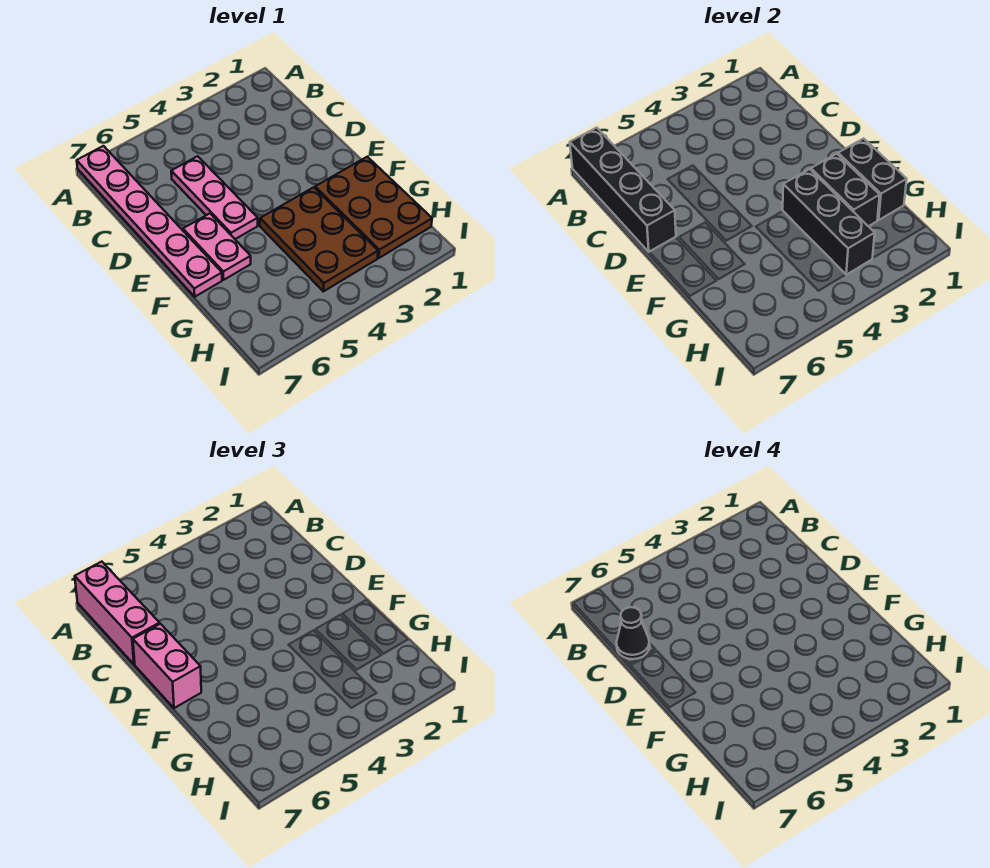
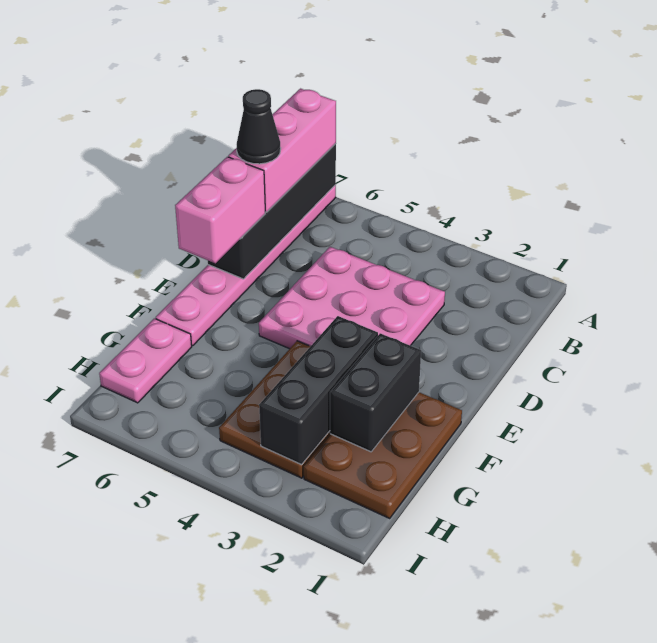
pink plate C5:E5 level 1 -> pink plate C3:E5 level 1
pink plate E6:F6 level 1 -> pink plate G7:H7 level 1
black brick F1:G1 level 2 -> none

